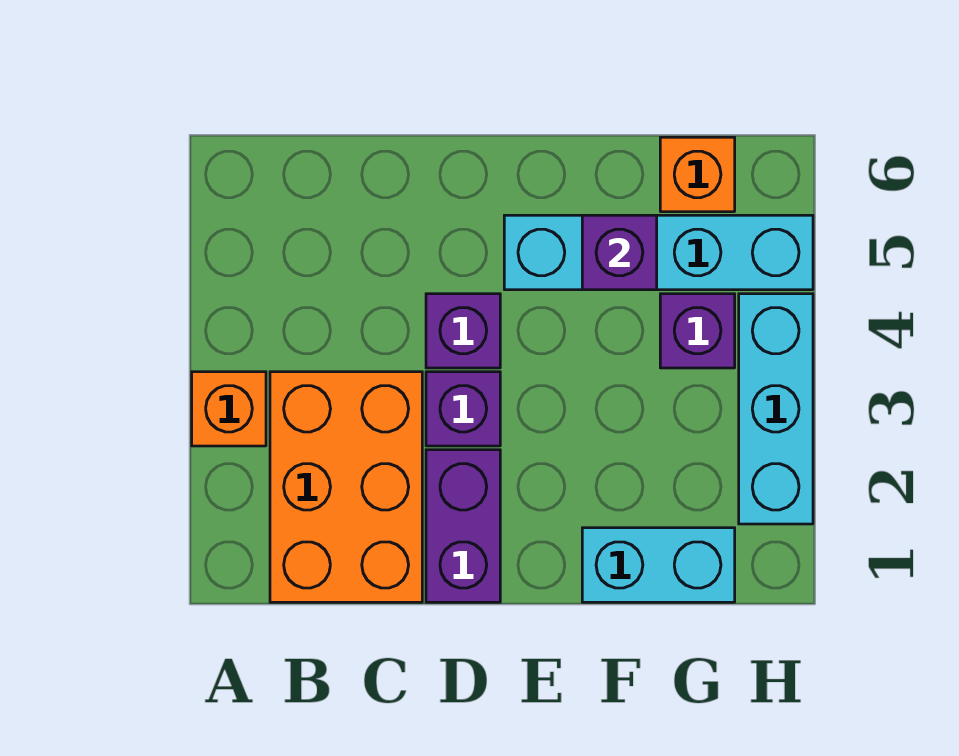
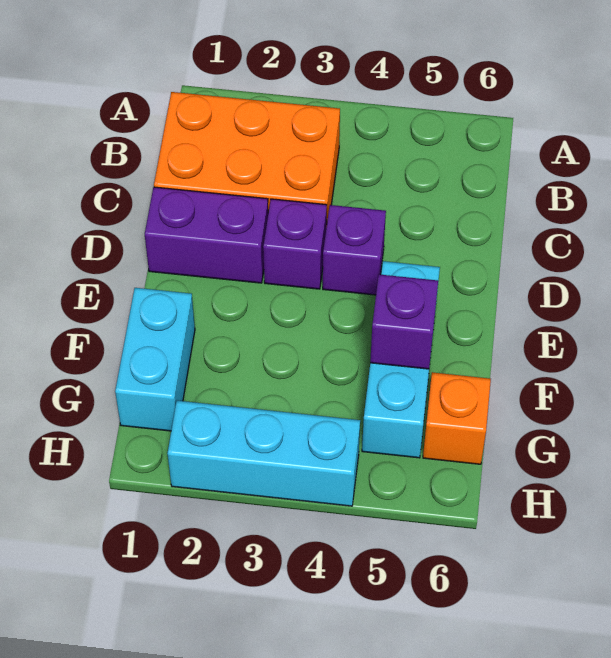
orange brick A3 level 1 -> none
cyan brick E5:H5 level 1 -> cyan brick E5:G5 level 1
purple brick G4 level 1 -> none

